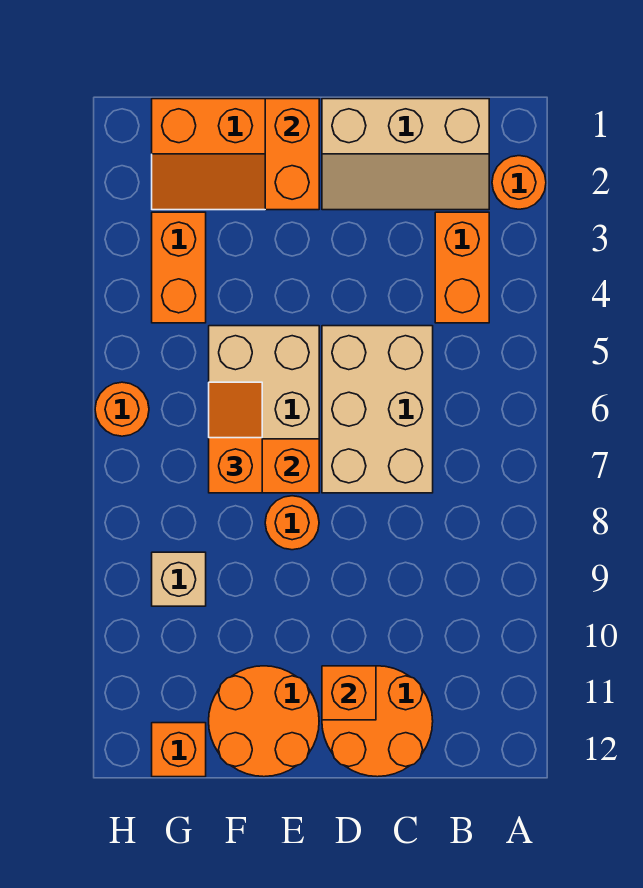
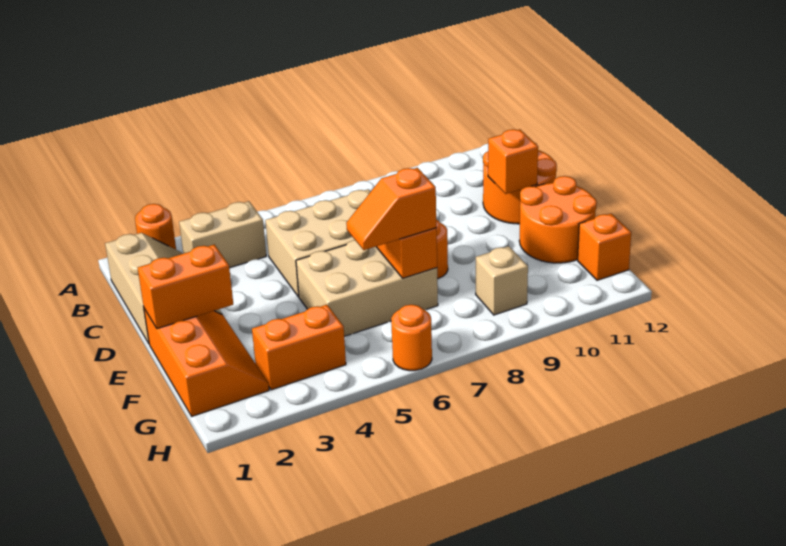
orange brick B3:B4 level 1 -> tan brick B3:B4 level 1

